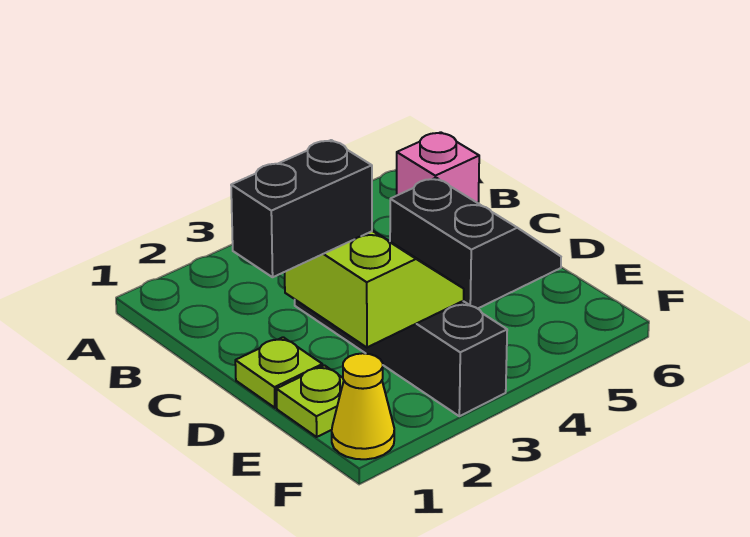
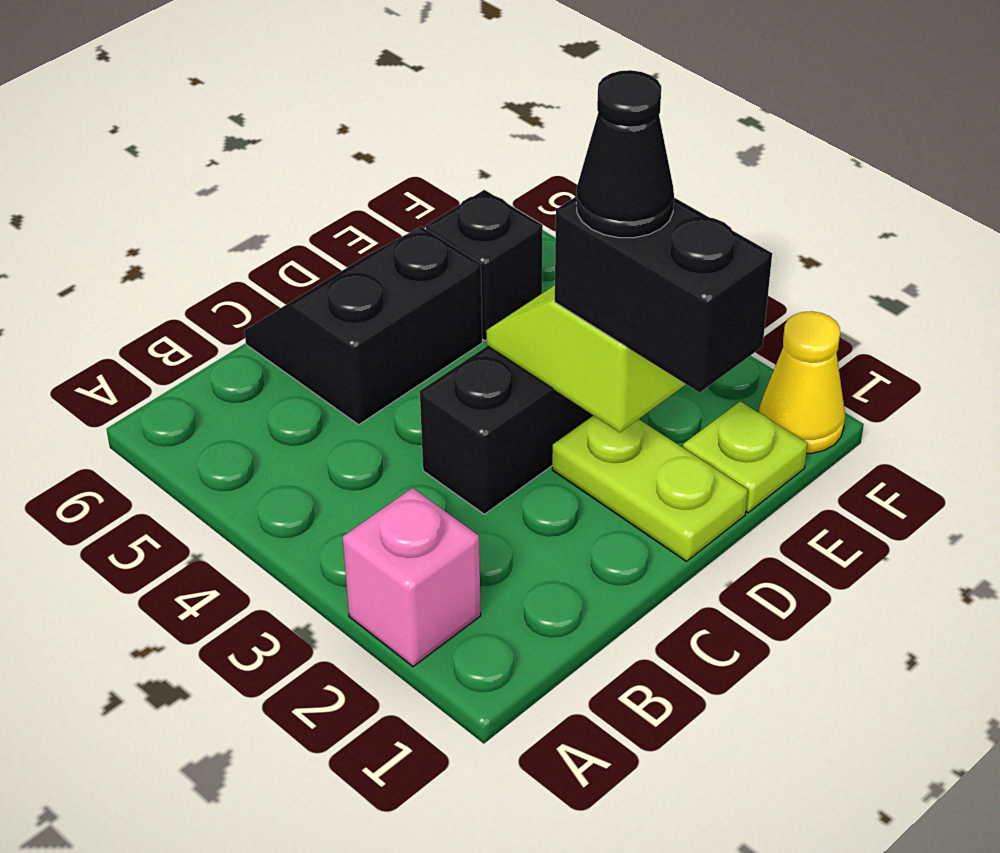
pink brick B6 level 1 -> pink brick A2 level 1
lime plate D1 level 1 -> lime plate D1:D2 level 1
none -> black cone D2 level 4
none -> black brick E5 level 1

